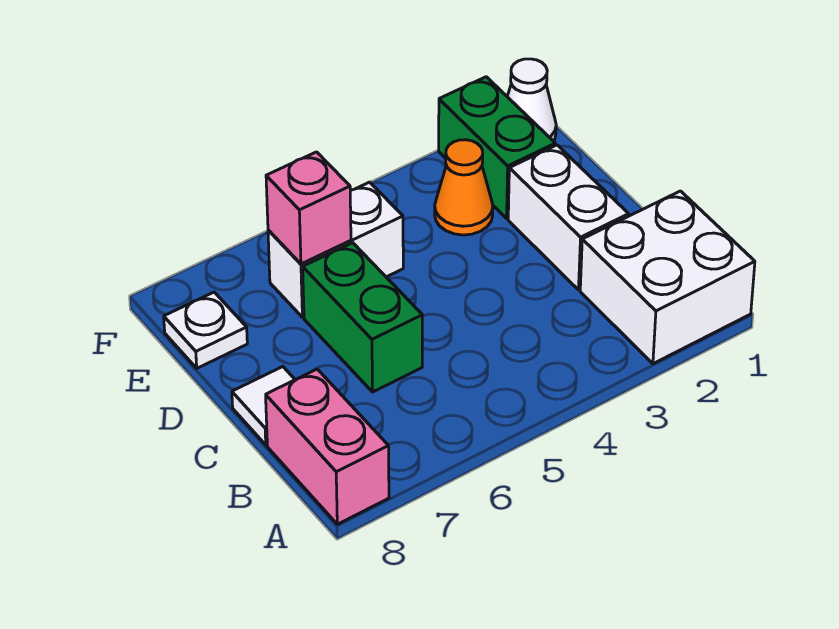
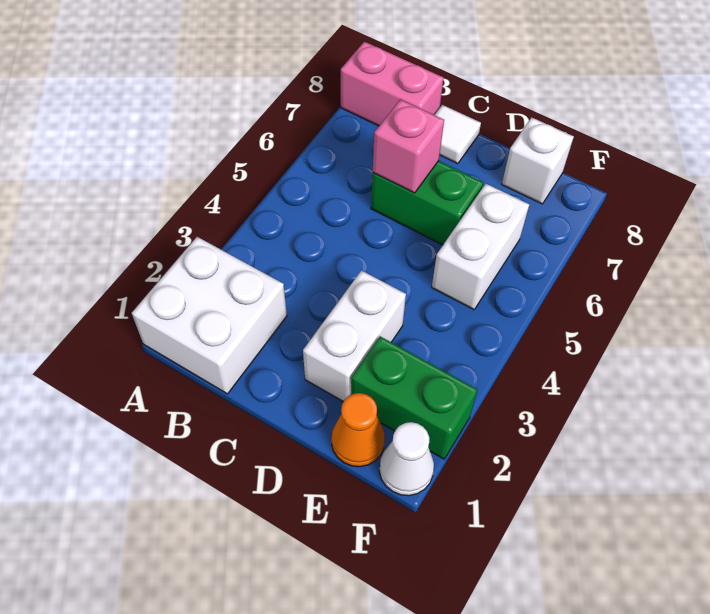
white brick C2:D2 level 1 -> white brick D2:D3 level 1
orange cone E3 level 1 -> orange cone E1 level 1
pink brick E6 level 2 -> pink brick C6 level 2
white plate E8 level 1 -> white brick E8 level 1

